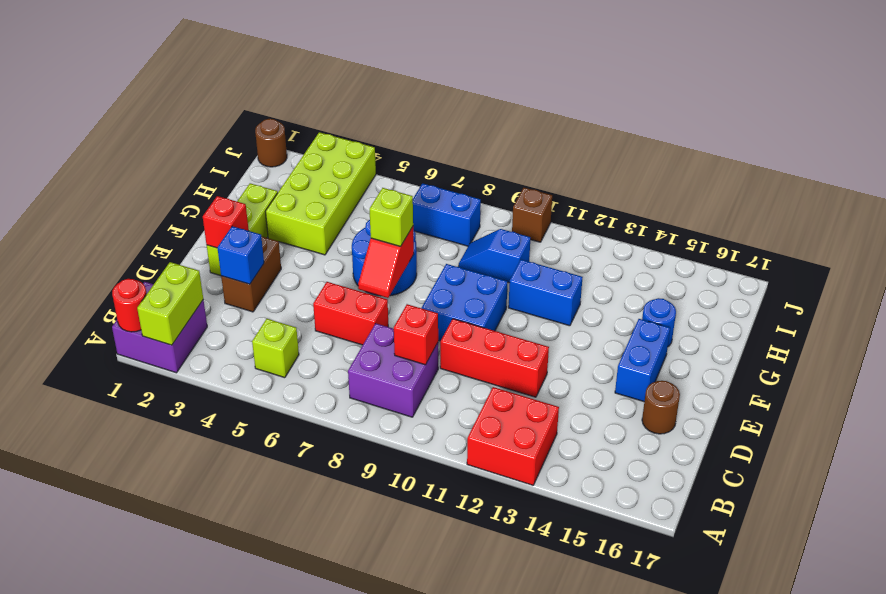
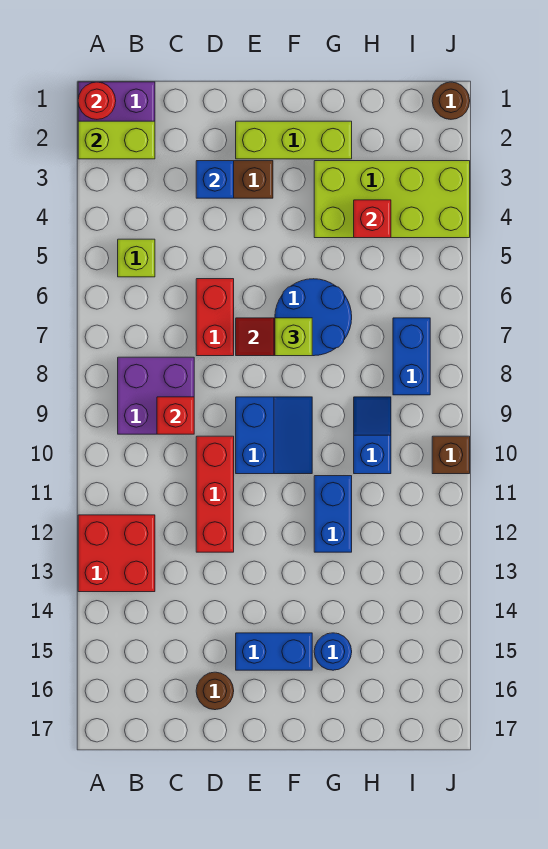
red brick E2 level 2 -> red brick H4 level 2
blue brick E9:F10 level 1 -> blue slope E9:F10 level 1 top E

